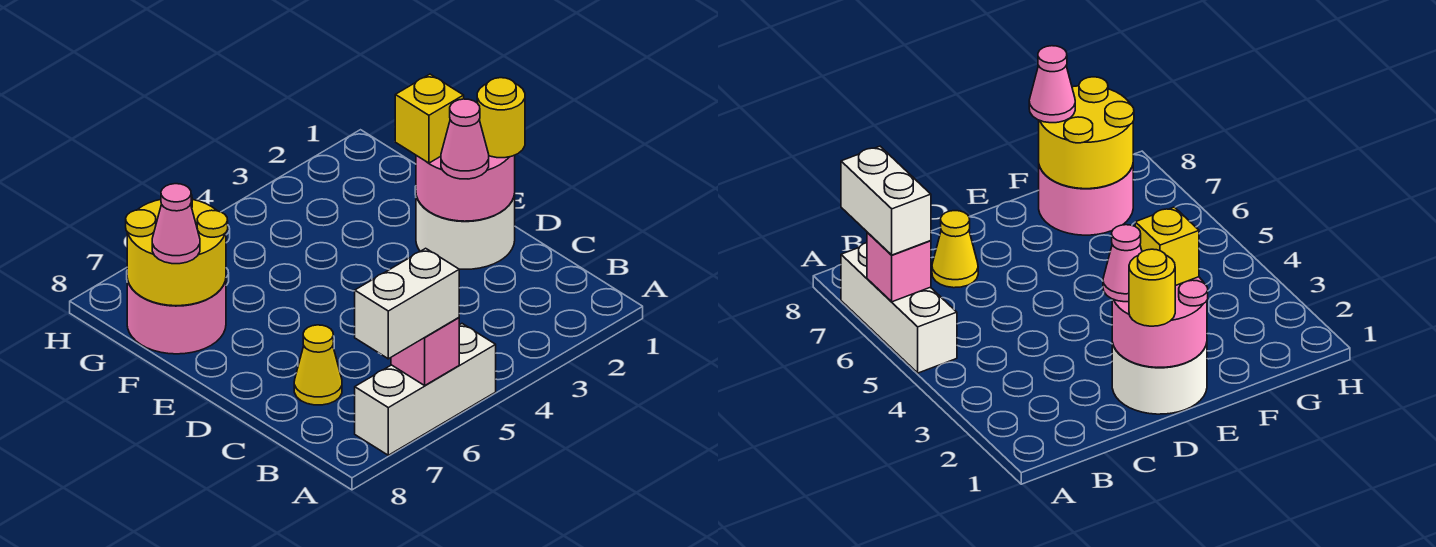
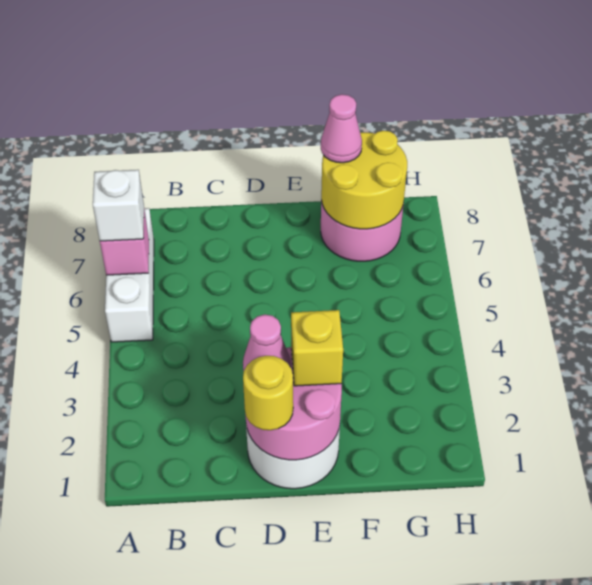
white brick A6:A7 level 3 -> white brick A6 level 3
yellow cone C7 level 1 -> none

